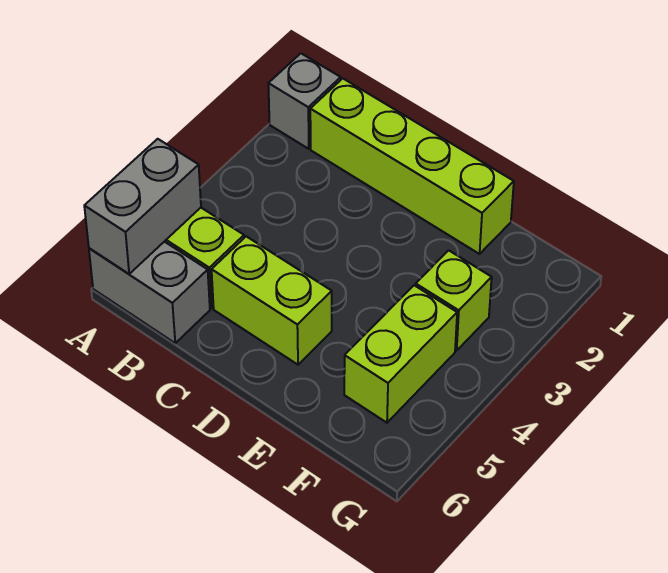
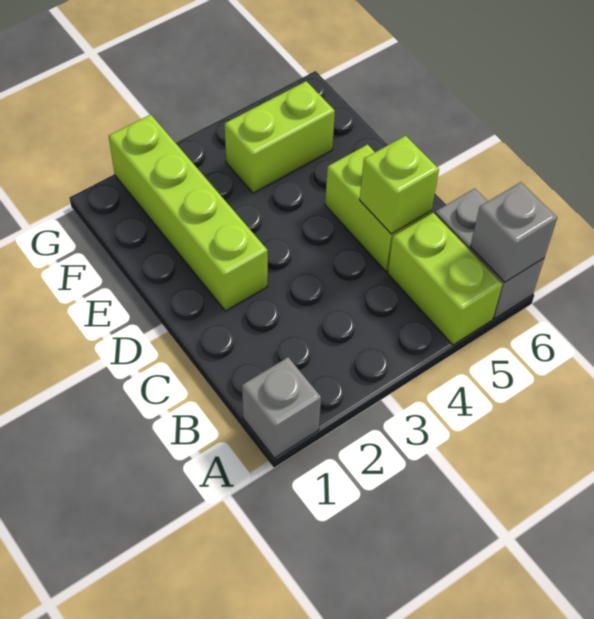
grey brick A5:A6 level 2 -> grey brick A6 level 2
lime brick B1:E1 level 1 -> lime brick D2:G2 level 1
lime brick F3 level 1 -> lime brick C5 level 2

